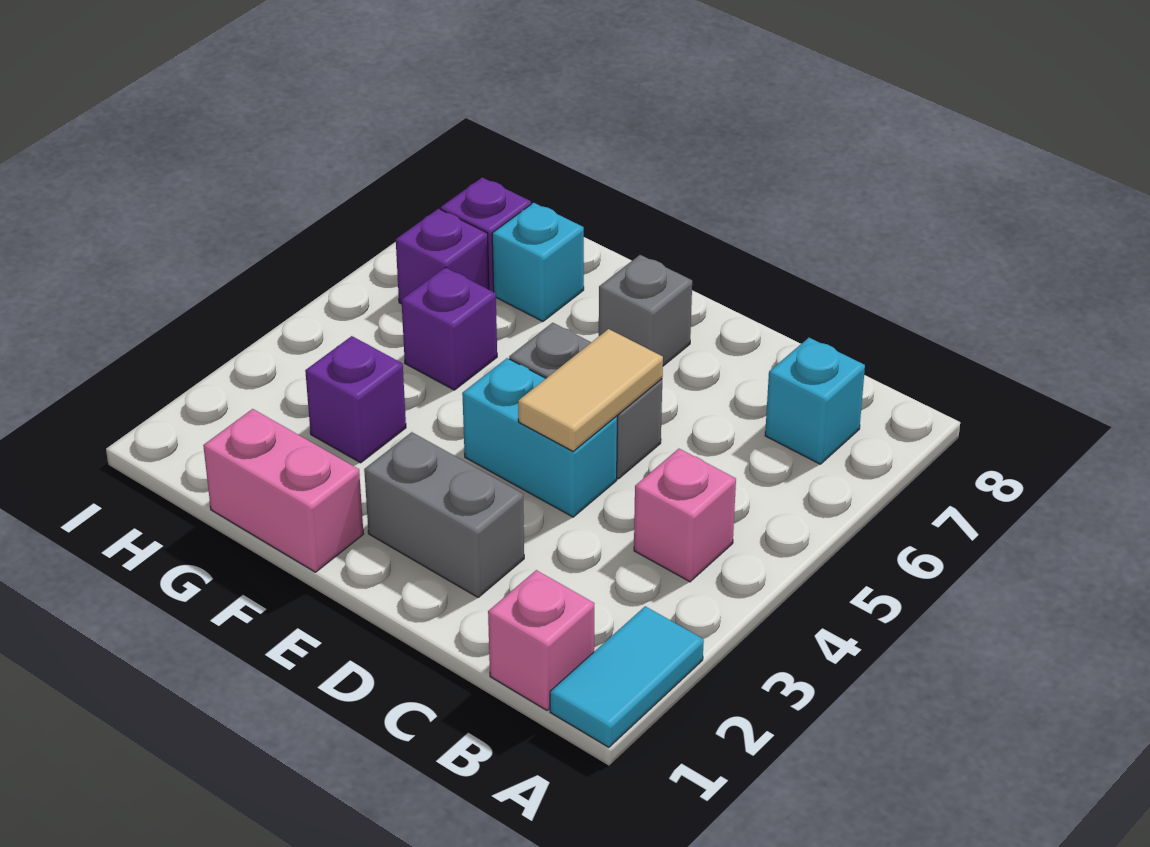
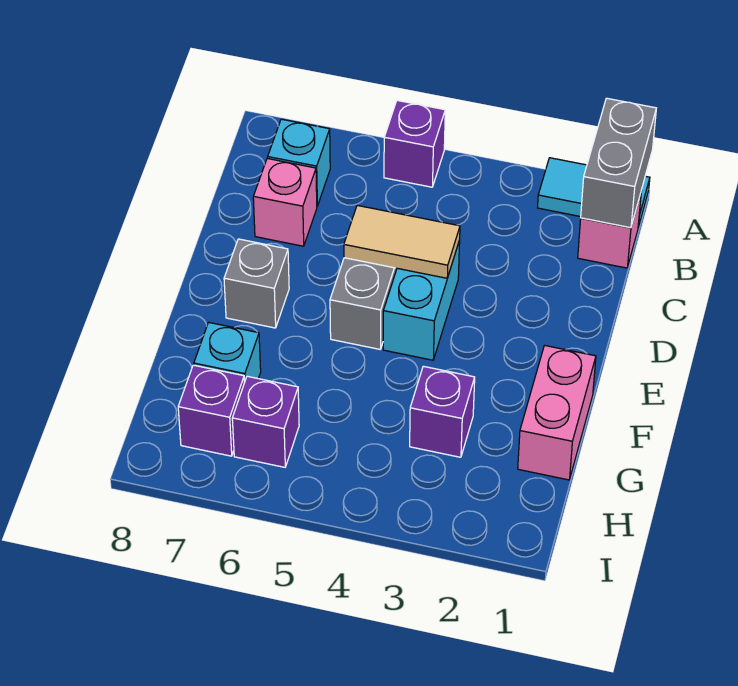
pink brick B4 level 1 -> pink brick C7 level 1
grey brick D2:E2 level 1 -> grey brick A1:B1 level 2
purple brick G5 level 1 -> purple brick A5 level 1

